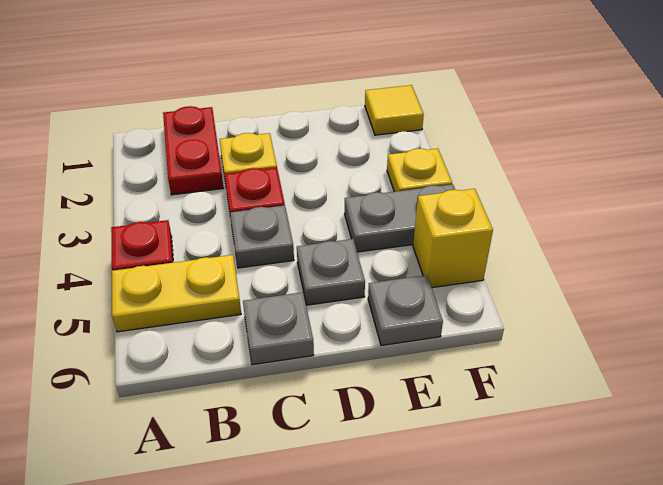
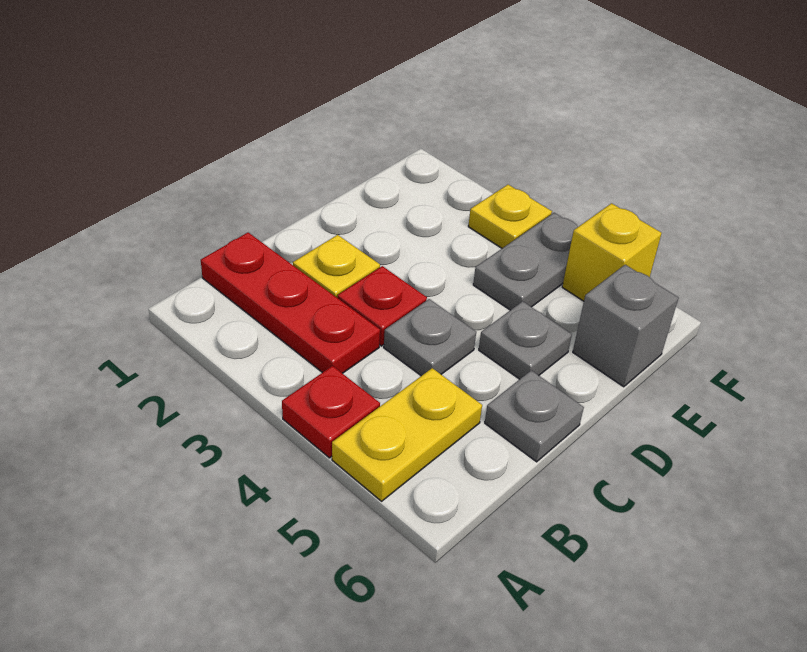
red plate B1:B2 level 1 -> red plate B1:B3 level 1
grey plate E6 level 1 -> grey brick E6 level 1
yellow tile F1 level 1 -> none

